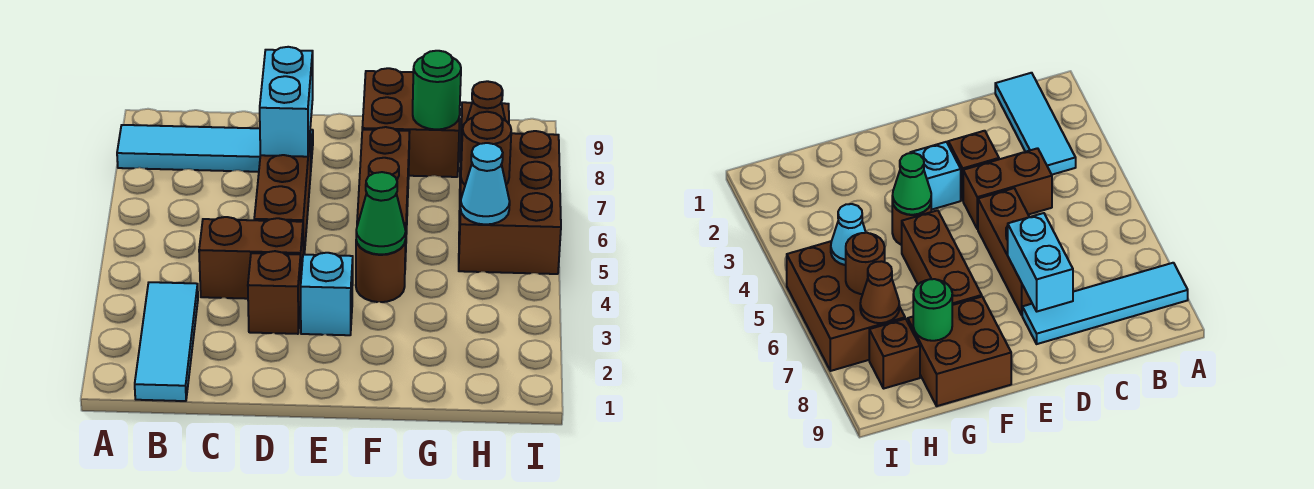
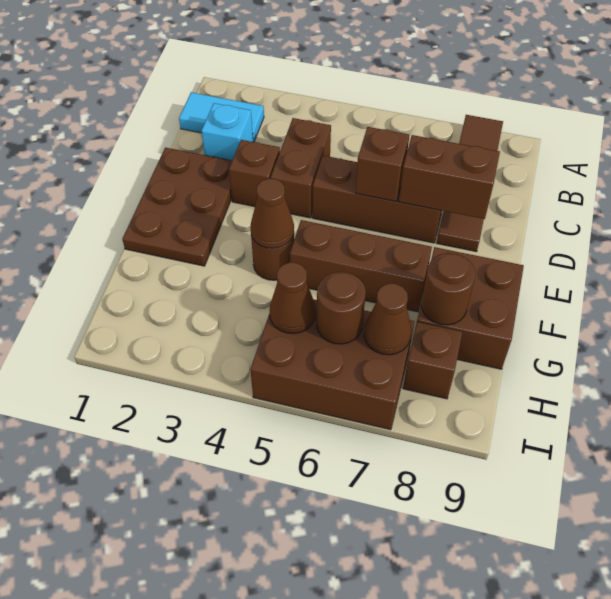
cyan tile A8:D8 level 1 -> brown tile A8:D8 level 1
cyan tile B1:B3 level 1 -> cyan tile B1:B2 level 1
none -> brown plate D1:F2 level 1
none -> brown brick D6 level 2
cyan brick D7:D8 level 2 -> brown brick D7:D8 level 2
cyan brick E3 level 1 -> cyan brick C2 level 1
green cone F4 level 2 -> brown cone F4 level 2
green round brick G8 level 2 -> brown round brick G8 level 2
cyan cone H5 level 2 -> brown cone H5 level 2

